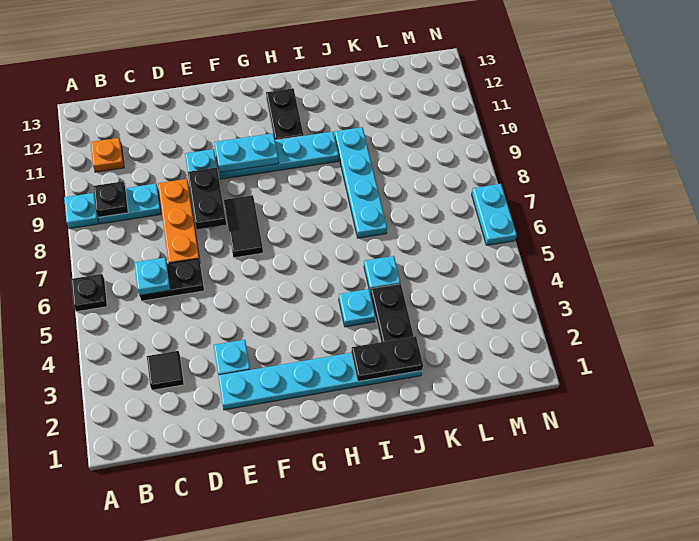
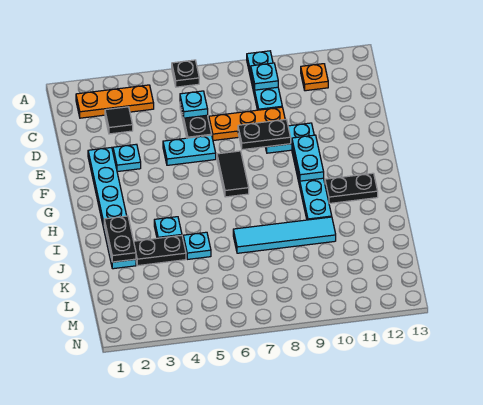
none -> orange plate B2:B4 level 1
black plate B9 level 2 -> cyan plate B9 level 2
black tile F7:F8 level 1 -> black tile F7:G7 level 1
cyan plate J7:J10 level 1 -> cyan tile J7:J10 level 1
cyan plate N6:N7 level 1 -> cyan plate E5:E6 level 1

